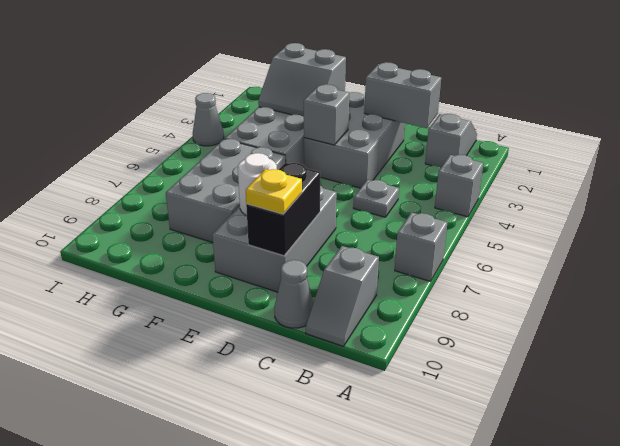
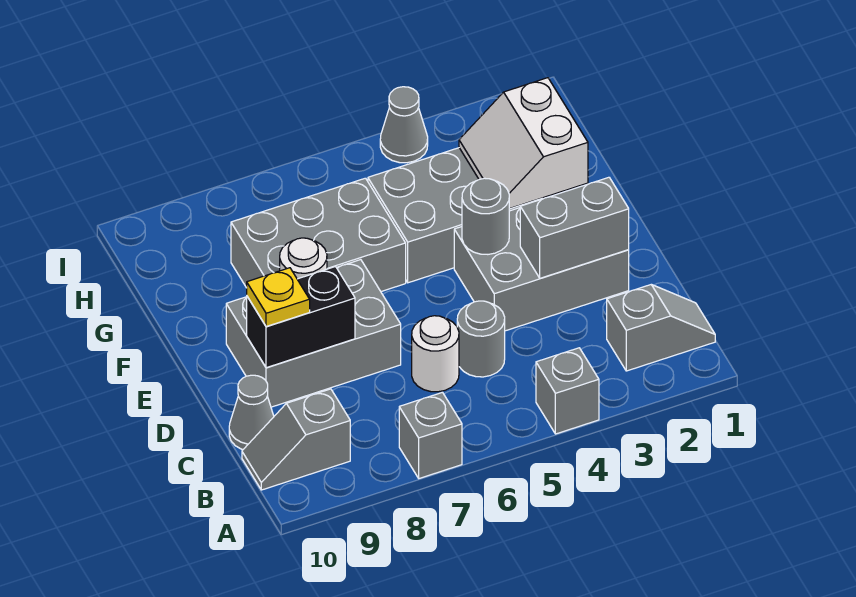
grey brick C2:D2 level 2 -> grey brick D2:D3 level 2
grey plate C5 level 1 -> grey round brick C5 level 1
none -> white round brick C6 level 1
grey brick E4 level 2 -> grey round brick E4 level 2
grey slope F2:G3 level 2 top 2 -> white slope F2:G3 level 2 top 2

